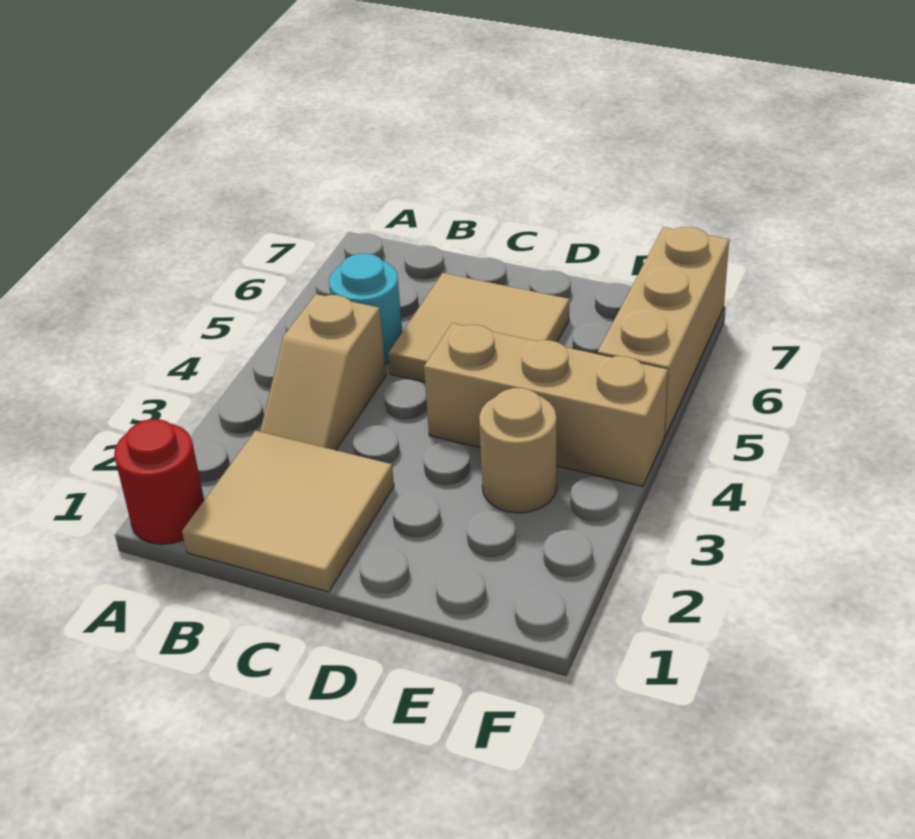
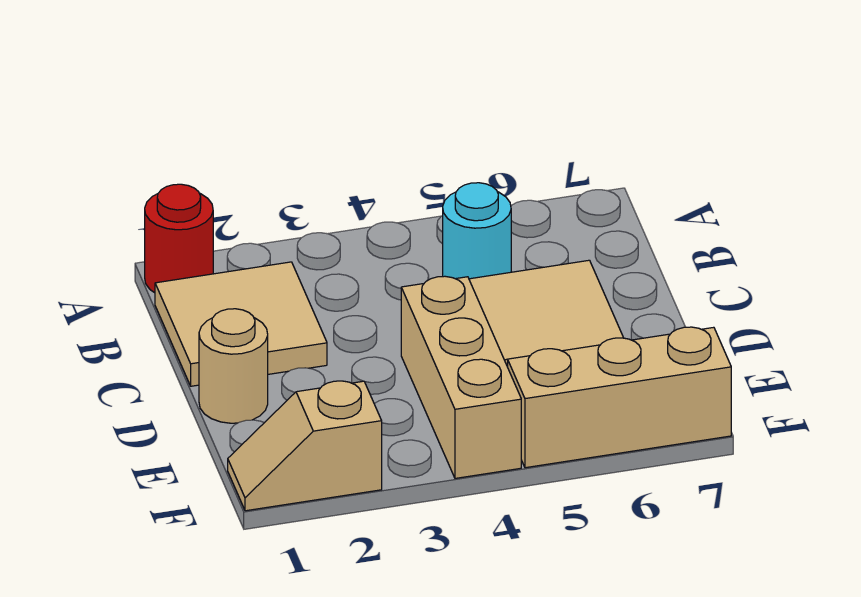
tan slope B3:B4 level 1 top 4 -> tan slope F1:F2 level 1 top 2
tan round brick E3 level 1 -> tan round brick D1 level 1

